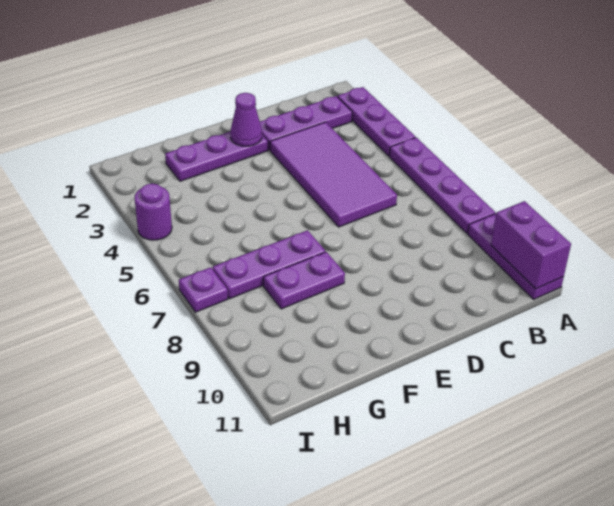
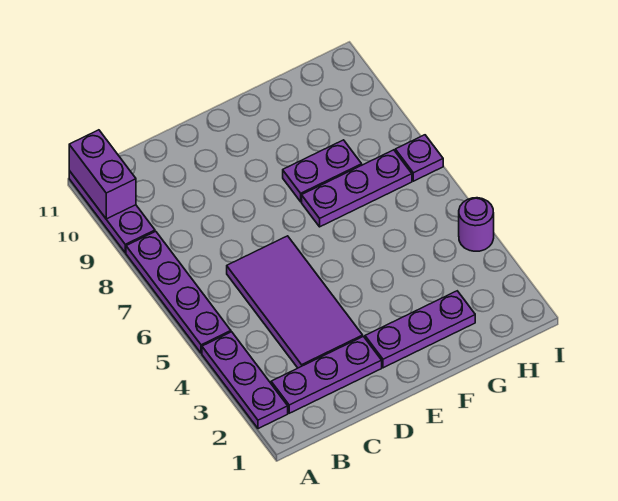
purple cone E2 level 2 -> none

